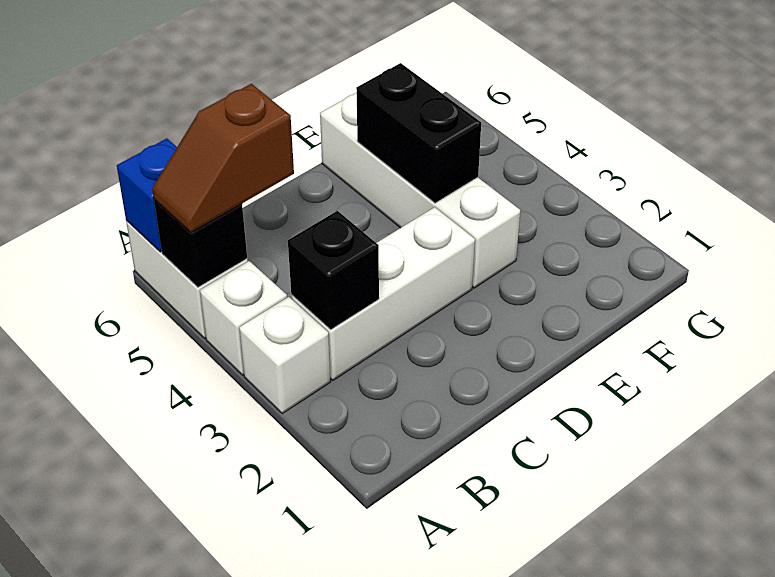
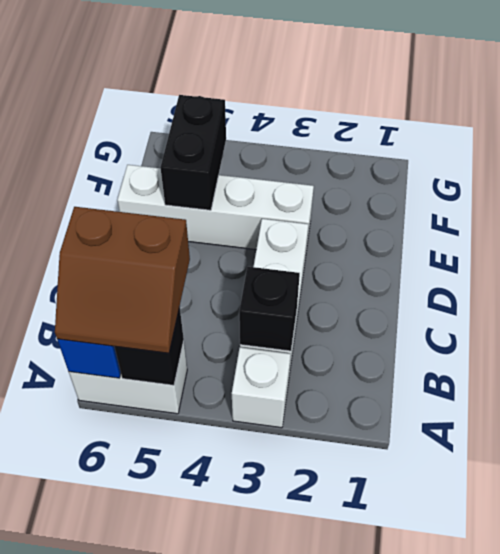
white brick A4 level 1 -> none
brown slope A5:B5 level 3 top B -> brown slope A5:B6 level 3 top B
black brick E4:E5 level 2 -> black brick E5:F5 level 2

